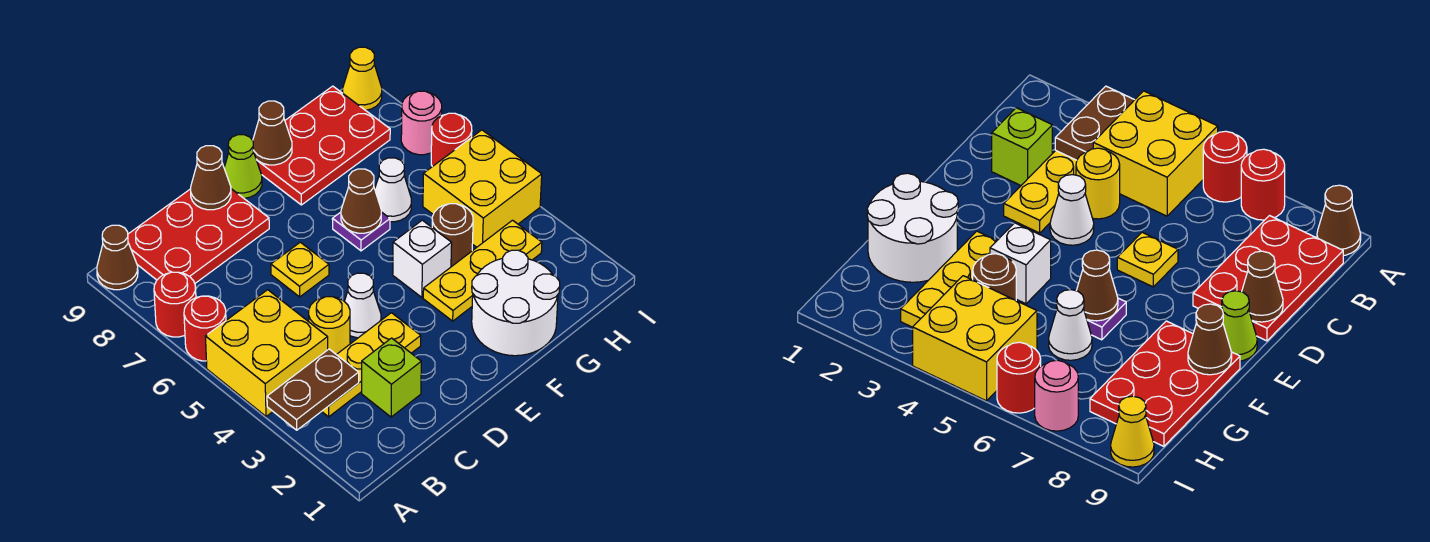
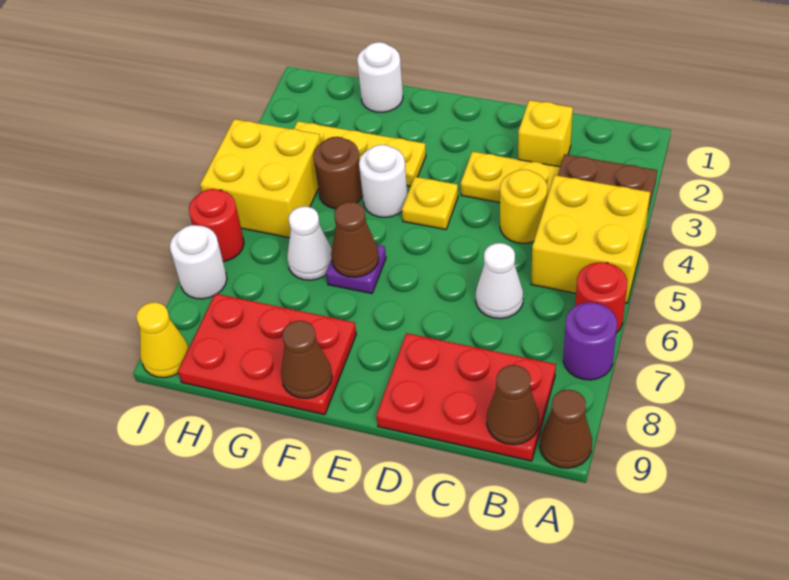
red round brick A7 level 1 -> purple round brick A7 level 1
lime brick C2 level 1 -> yellow brick C2 level 1
white cone D4 level 1 -> white cone C6 level 1
yellow plate D6 level 1 -> yellow plate E4 level 1
brown cone D9 level 2 -> brown cone B9 level 2
lime cone E9 level 1 -> none
white round brick F1:G2 level 1 -> white round brick G1 level 1
white brick F4 level 1 -> white round brick F4 level 1
pink round brick I7 level 1 -> white round brick I7 level 1

